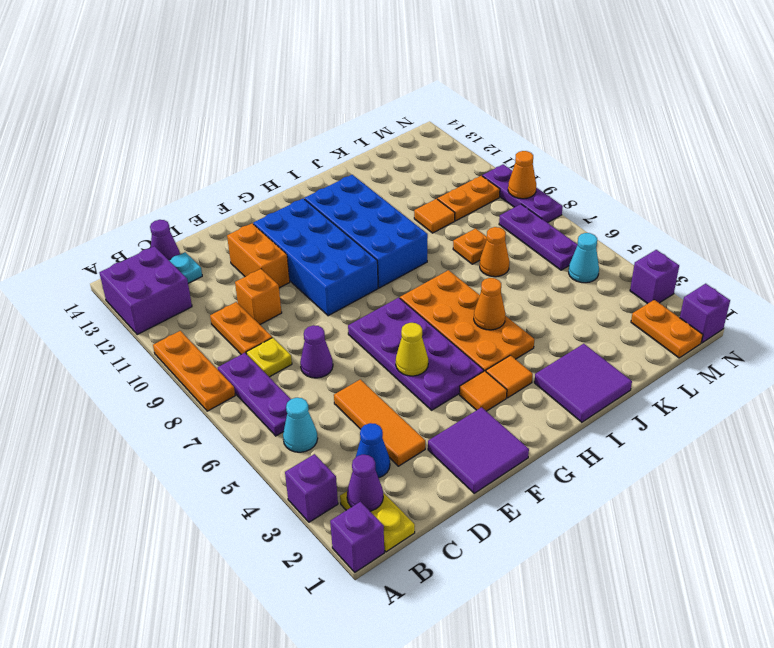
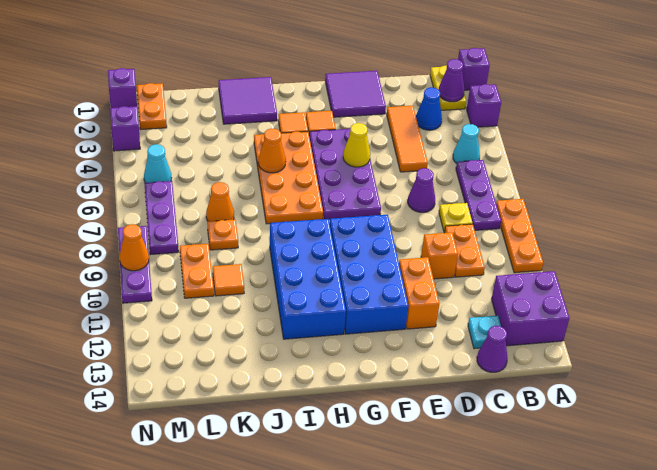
orange plate L10:M10 level 1 -> orange plate L9:L10 level 1

